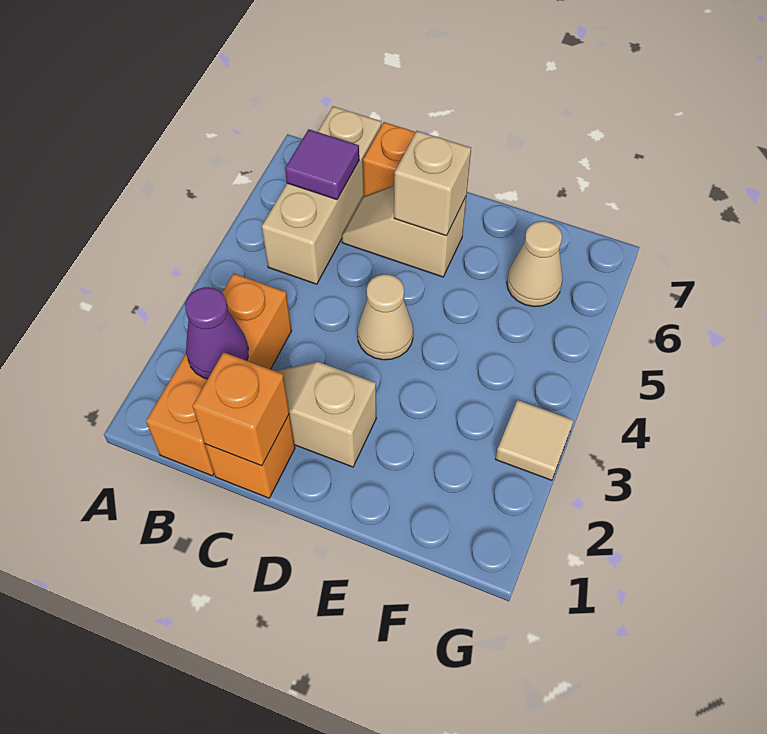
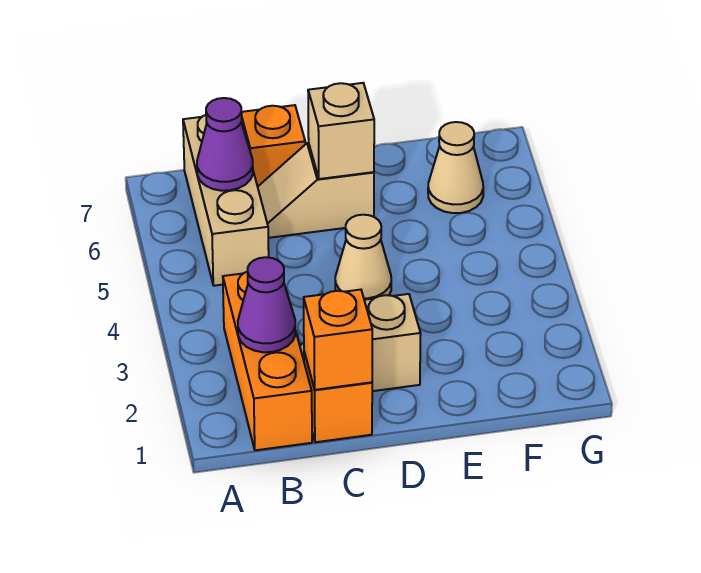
purple tile B6 level 2 -> purple cone B6 level 2
tan tile G3 level 1 -> none

